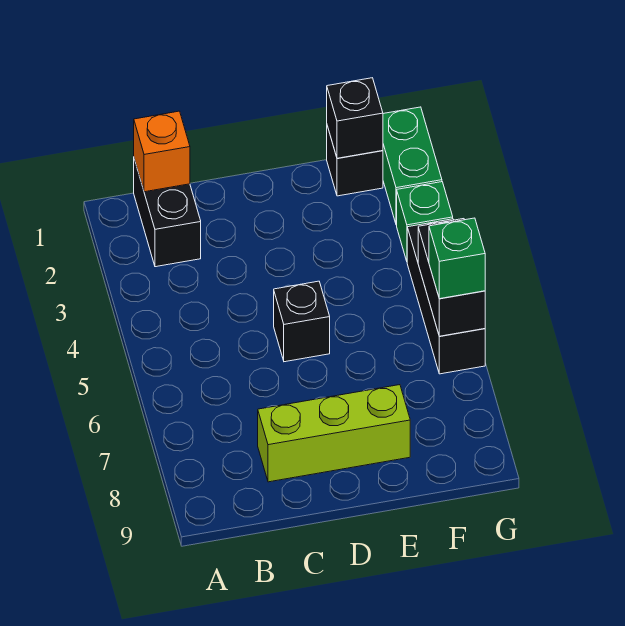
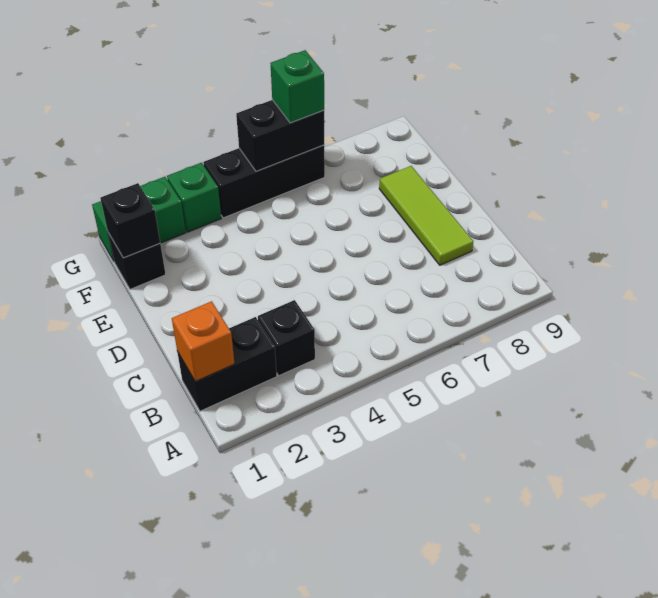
lime brick C8:E8 level 1 -> lime tile C8:E8 level 1
black brick D5 level 1 -> black brick B3 level 1

